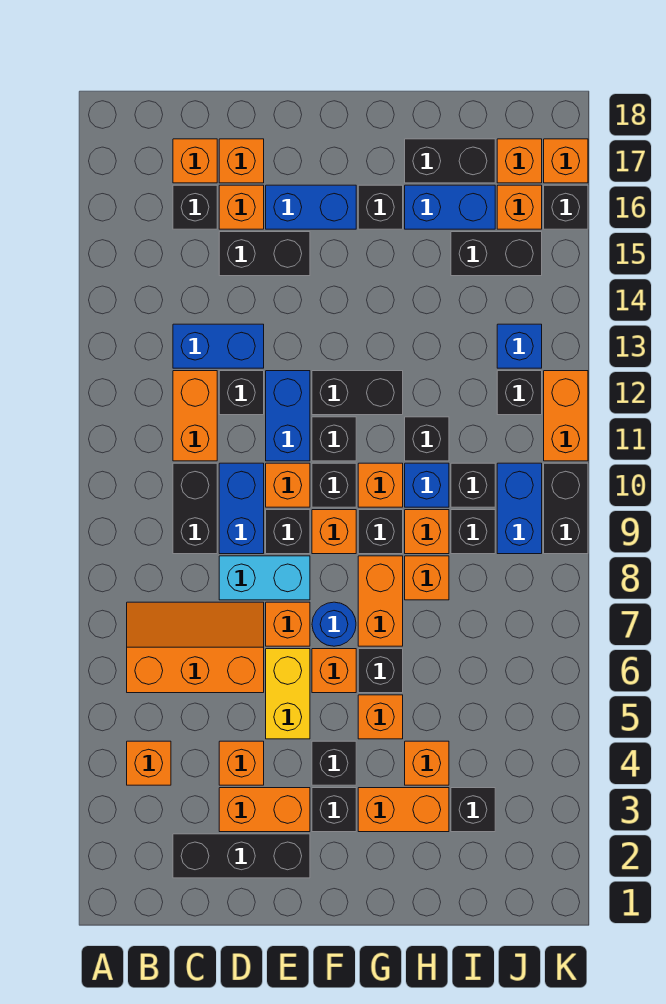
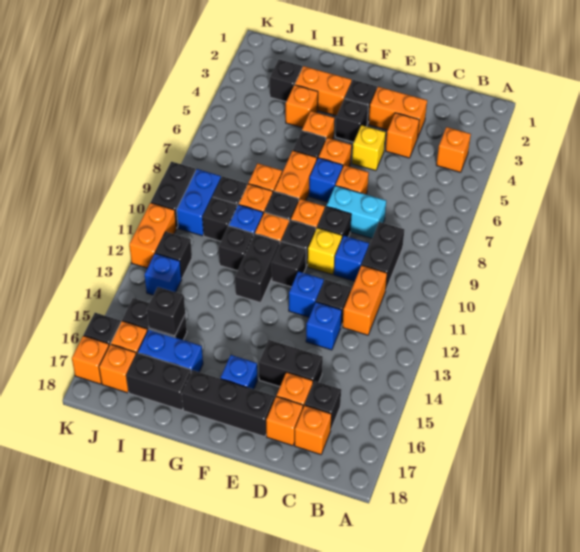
orange slope B6:D7 level 1 top 6 -> none
black brick C2:E2 level 1 -> black brick E17:G17 level 1
blue brick C13:D13 level 1 -> blue brick D13 level 1
blue brick D9:D10 level 1 -> blue brick D10 level 1
yellow brick E5:E6 level 1 -> yellow brick E5 level 1
orange brick E10 level 1 -> yellow brick E10 level 1
blue brick E11:E12 level 1 -> blue brick E12 level 1
blue brick E16:F16 level 1 -> blue brick F16 level 1
blue round brick F7 level 1 -> blue brick F7 level 1
black brick F12:G12 level 1 -> black brick G11:G12 level 1
black brick G16 level 1 -> black brick I15 level 2

